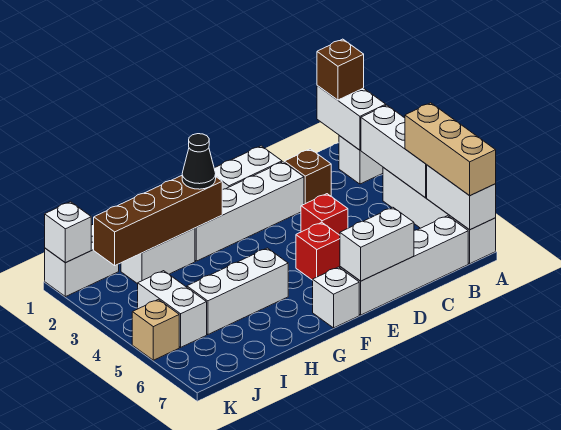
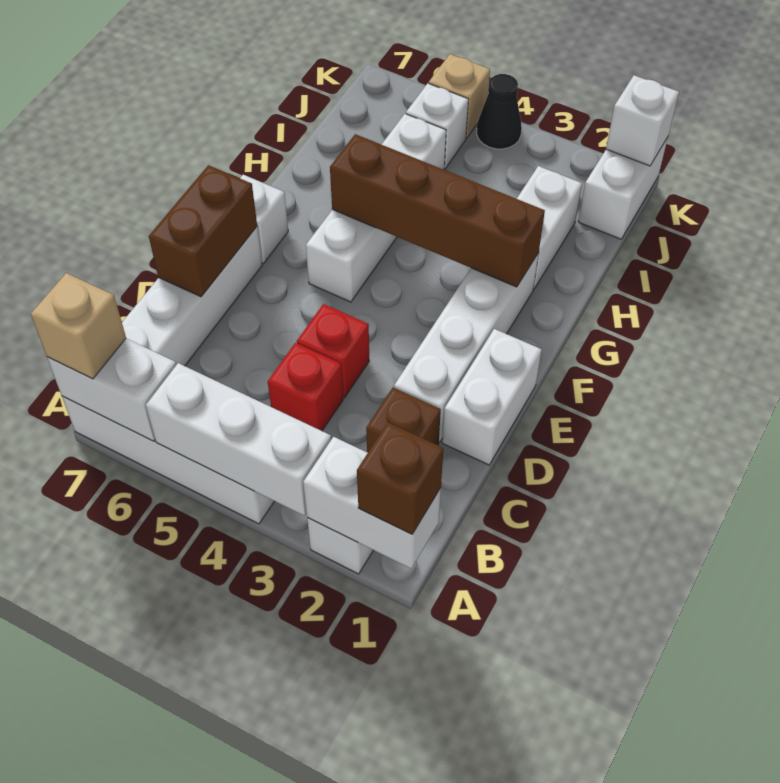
tan brick A5:A7 level 3 -> tan brick A7 level 3
white brick D7:E7 level 2 -> brown brick D7:E7 level 2
red brick E5 level 1 -> red brick C4 level 1
brown brick G2:J2 level 2 -> brown brick G2:G5 level 2
black cone G2 level 3 -> black cone K4 level 1
white brick G5:I5 level 1 -> white brick F5:I5 level 1
white brick J4:J5 level 1 -> white brick J5 level 1

